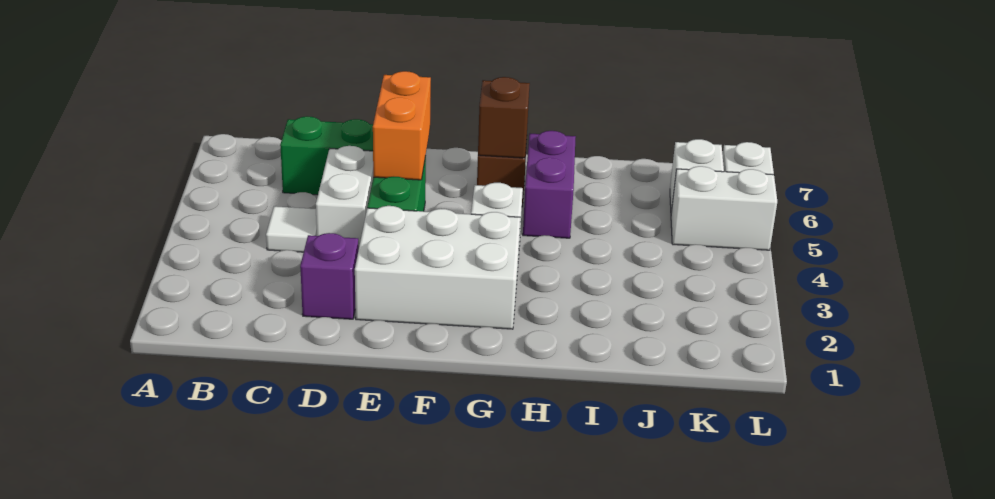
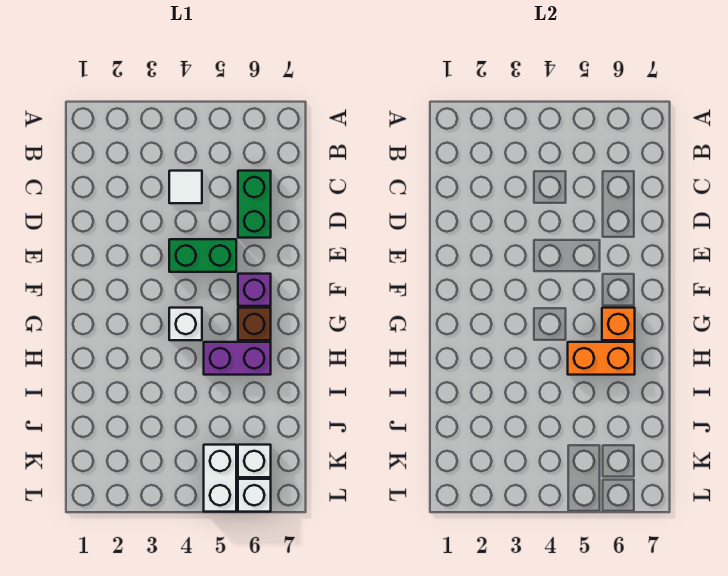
purple brick D2 level 1 -> purple brick F6 level 1
white brick D4:D5 level 1 -> none
white brick E2:G3 level 1 -> none
orange brick E5:E6 level 2 -> orange brick H5:H6 level 2
brown brick G6 level 2 -> orange brick G6 level 2

